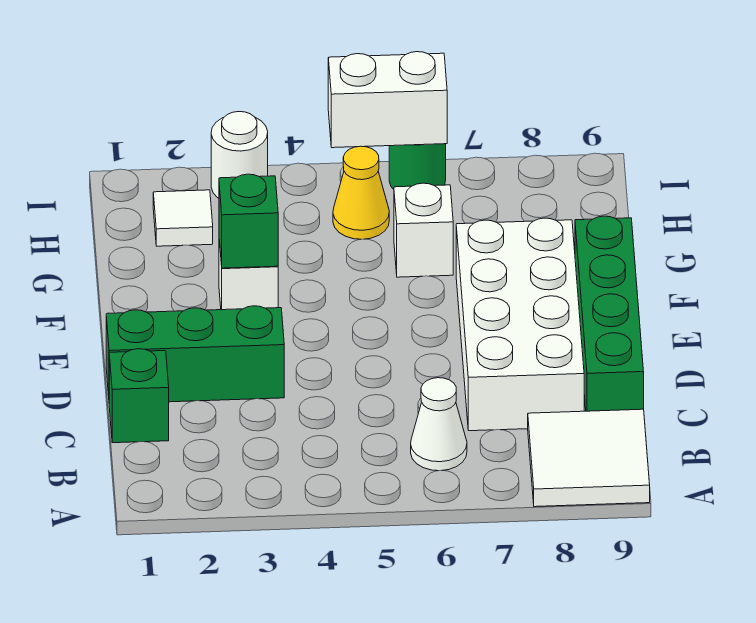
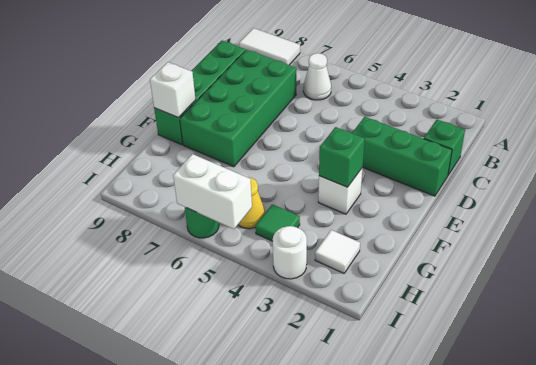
white tile A8:B9 level 1 -> white tile A8:A9 level 1
white brick C7:F8 level 1 -> green brick C7:F8 level 1
white brick G6 level 1 -> white brick F9 level 2
none -> green tile H4 level 1

